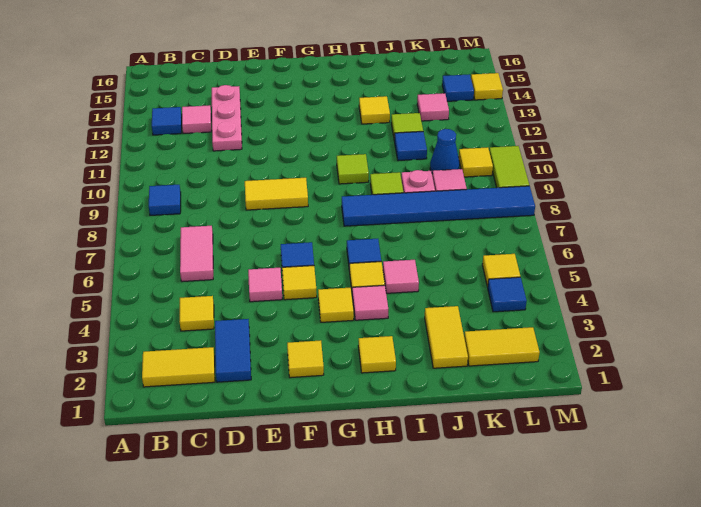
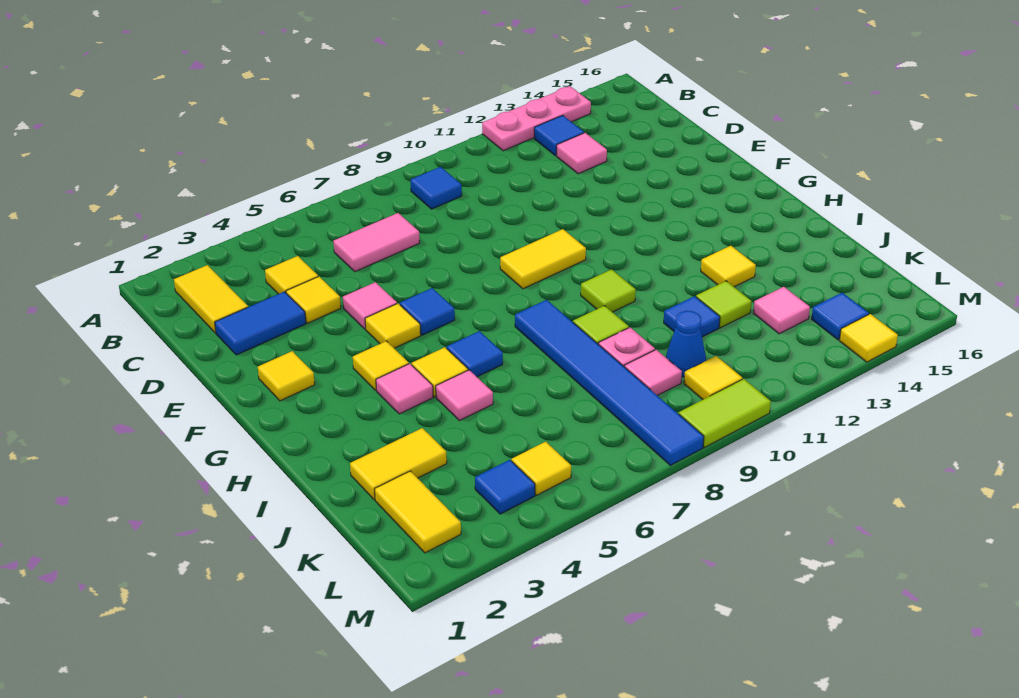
pink plate D12:D14 level 1 -> pink plate A12:A14 level 1
yellow tile E9:F9 level 1 -> yellow tile F9:F10 level 1
yellow tile H2 level 1 -> yellow tile D4 level 1

